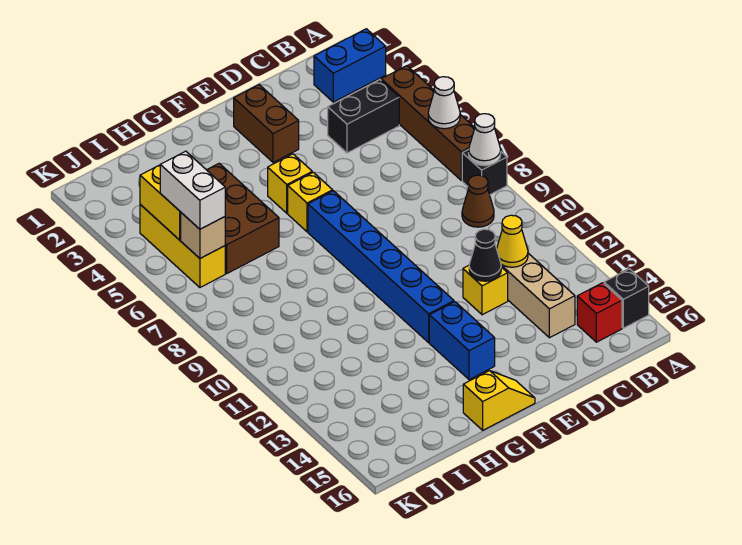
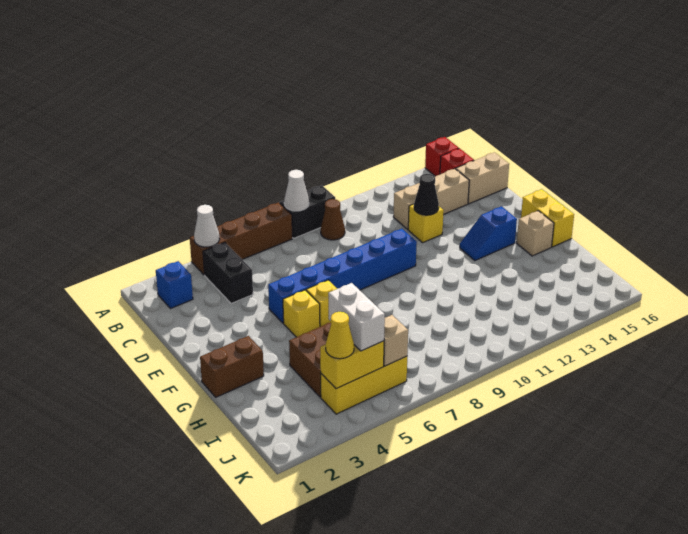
blue brick A2:B2 level 1 -> blue brick B2 level 1
white cone A6 level 2 -> white cone A4 level 2
black brick A8 level 1 -> black brick A8:A9 level 1
black brick A15 level 1 -> red brick A15 level 1
yellow cone C12 level 2 -> yellow cone J4 level 3
none -> tan brick C15:C16 level 1
brown brick E2:E3 level 1 -> brown brick G1:G2 level 1
blue brick F7:F12 level 1 -> blue brick E5:E10 level 1
blue brick F13:F14 level 1 -> blue slope F13:F14 level 1 top 14
yellow slope F16:G16 level 1 top G -> yellow brick F16:G16 level 1
none -> tan brick G15 level 1
white brick J5:J6 level 3 -> white brick I5:J5 level 3

